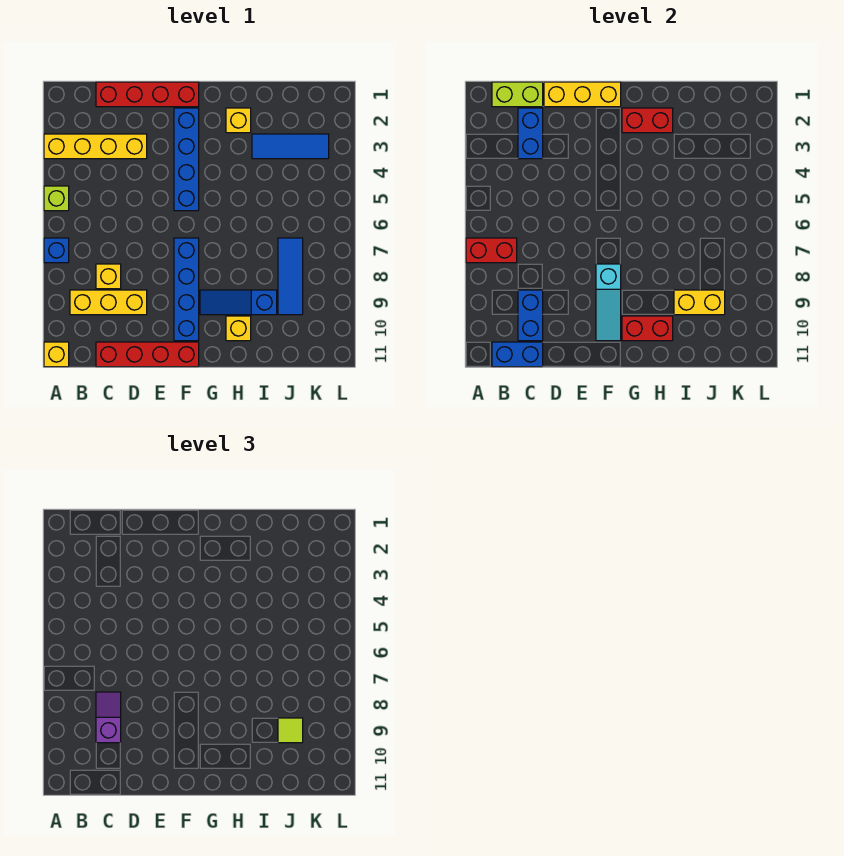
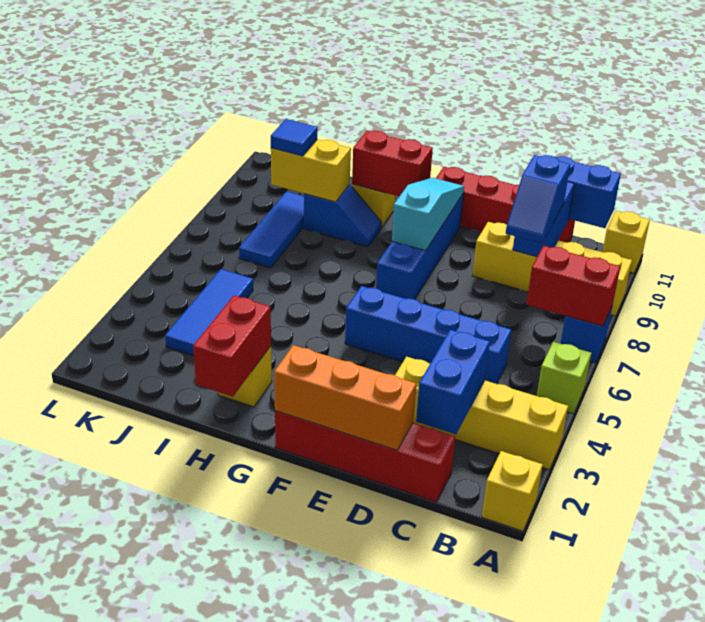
lime brick B1:C1 level 2 -> none
yellow brick B9:D9 level 1 -> yellow brick A9:D9 level 1
yellow brick C8 level 1 -> yellow brick A1 level 1
purple slope C8:C9 level 3 top 9 -> blue slope C8:C9 level 3 top 9
yellow brick D1:F1 level 2 -> orange brick D1:F1 level 2
blue brick F2:F5 level 1 -> blue brick C5:F5 level 1
red brick G2:H2 level 2 -> red brick H1:H2 level 2
blue slope G9:I9 level 1 top I -> blue slope H9:I9 level 1 top I
blue tile I3:K3 level 1 -> blue tile J3:J5 level 1
lime tile J9 level 3 -> blue tile J9 level 3

